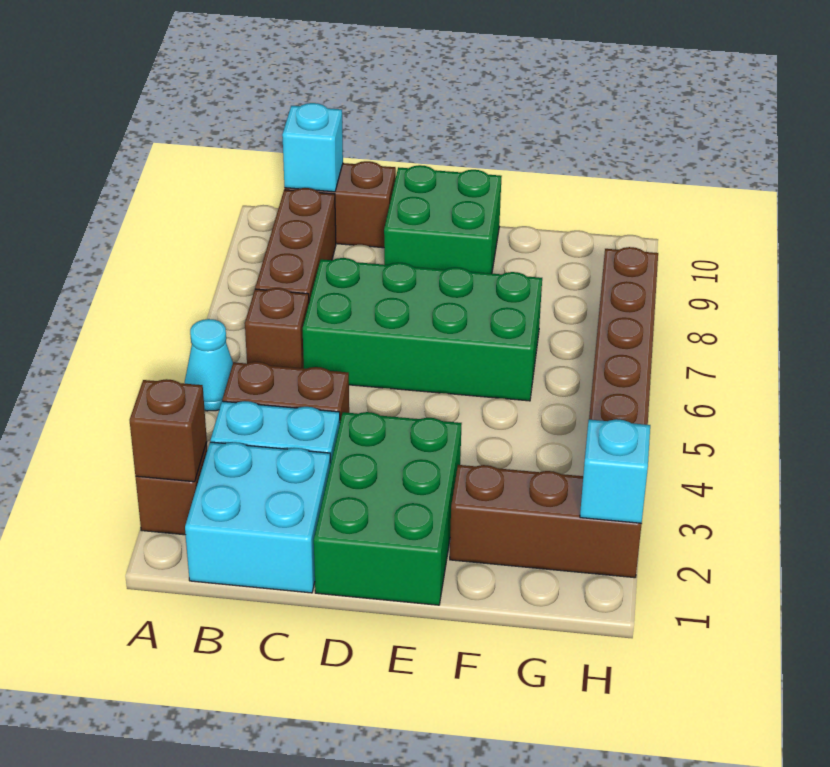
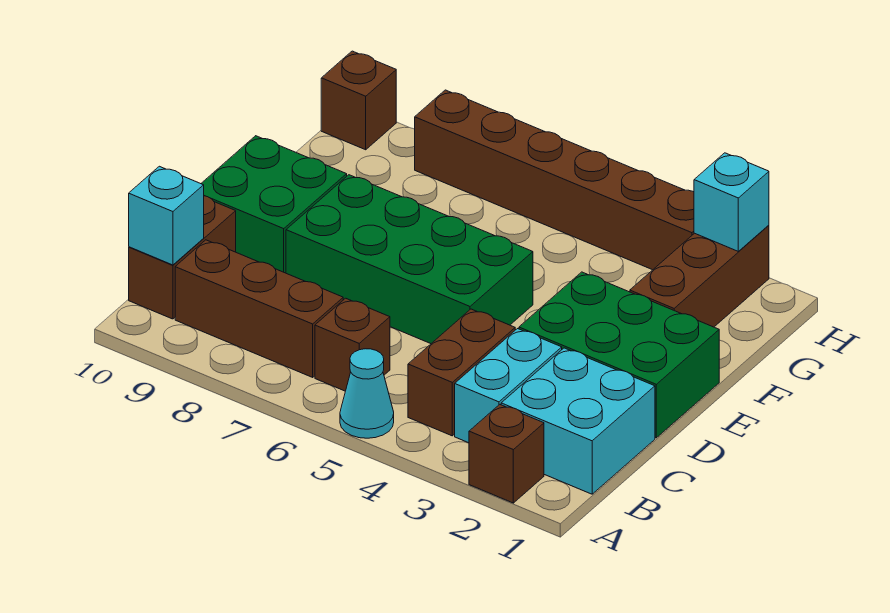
brown brick A2 level 2 -> brown brick H10 level 1
green brick C6:F7 level 1 -> green brick D5:E8 level 1

